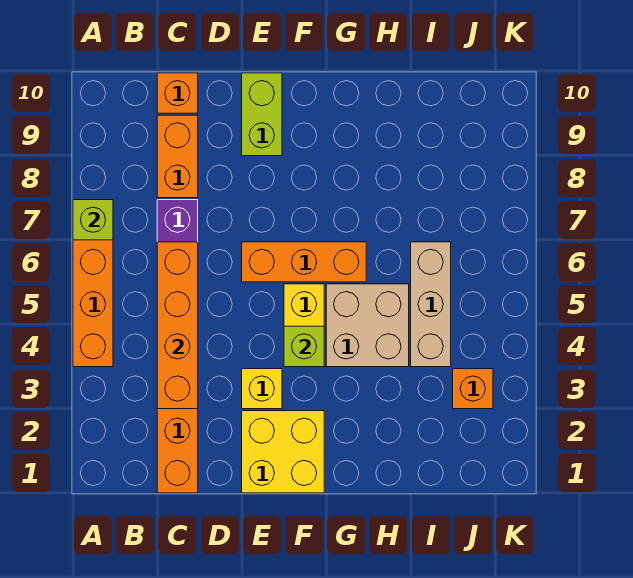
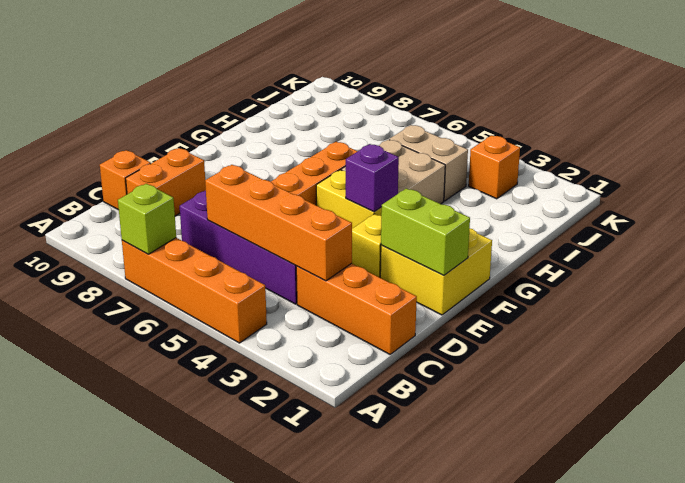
orange brick C8:C9 level 1 -> orange brick C9:D9 level 1
lime brick E9:E10 level 1 -> lime brick E1:E2 level 2
lime brick F4 level 2 -> purple brick F4 level 2
tan brick I4:I6 level 1 -> tan brick I4:I5 level 1

